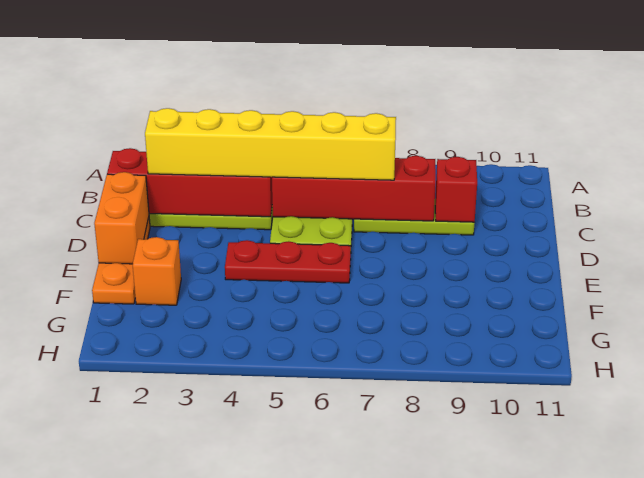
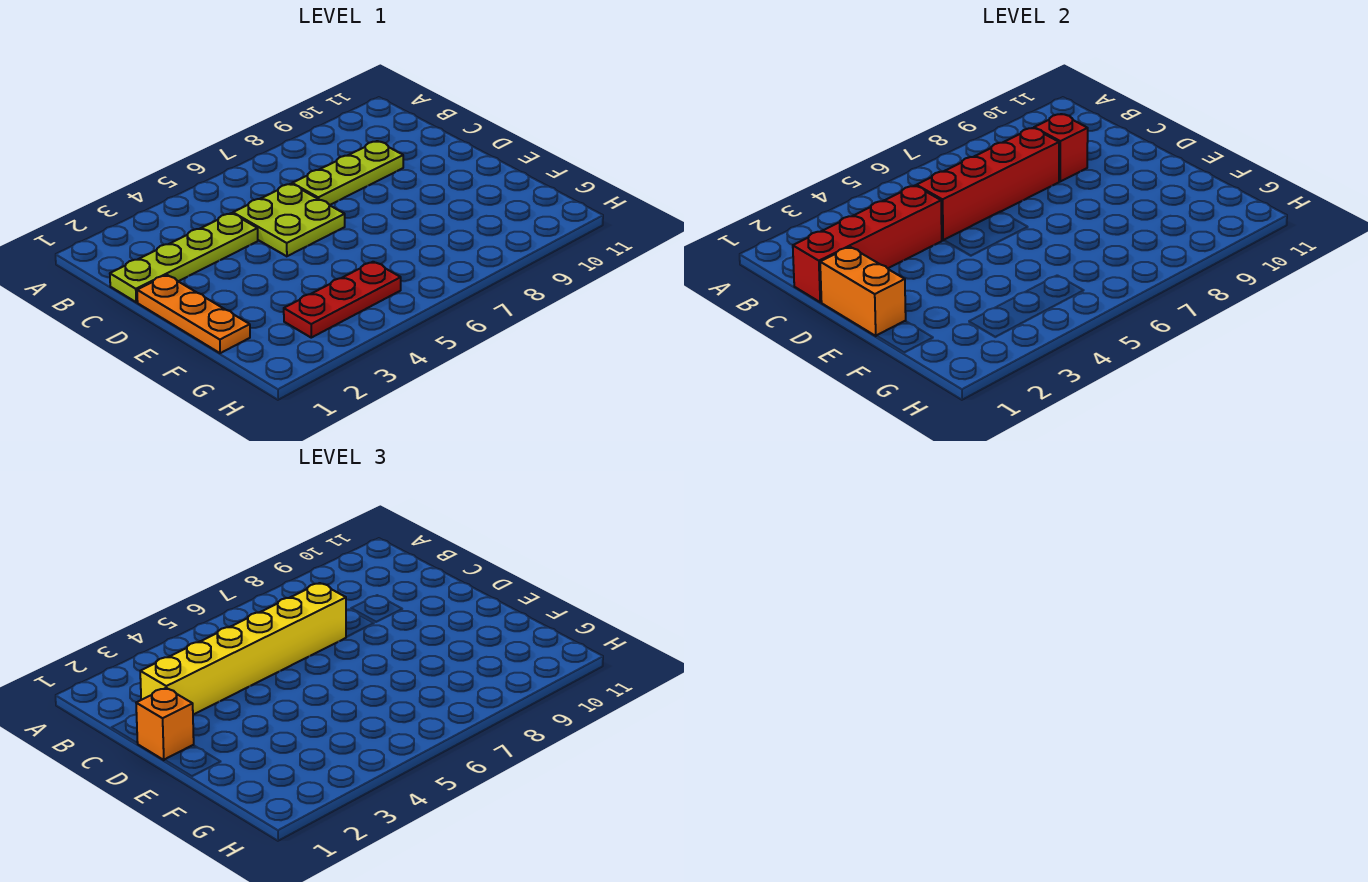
red plate E4:E6 level 1 -> red plate G3:G5 level 1
orange brick F2 level 1 -> orange brick D1 level 3

